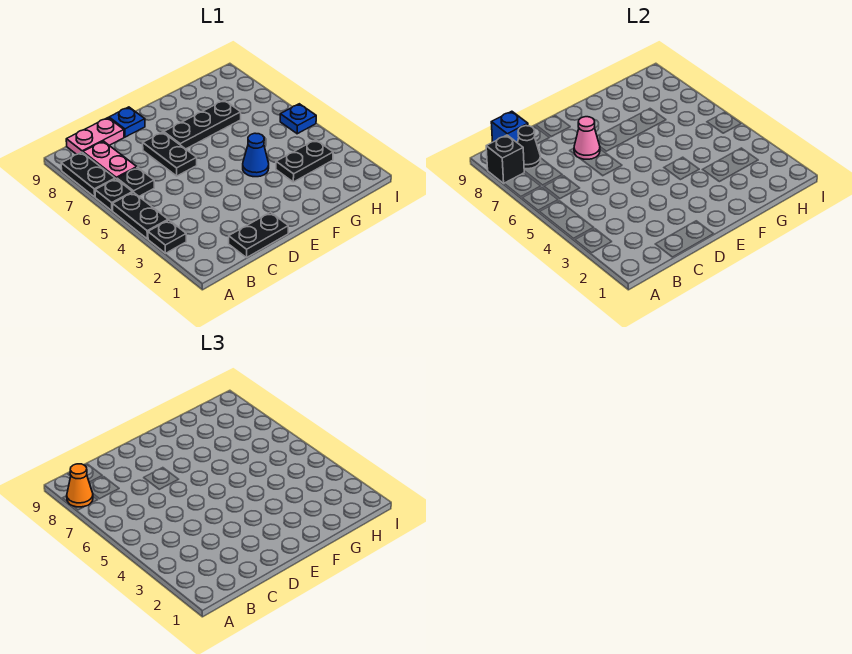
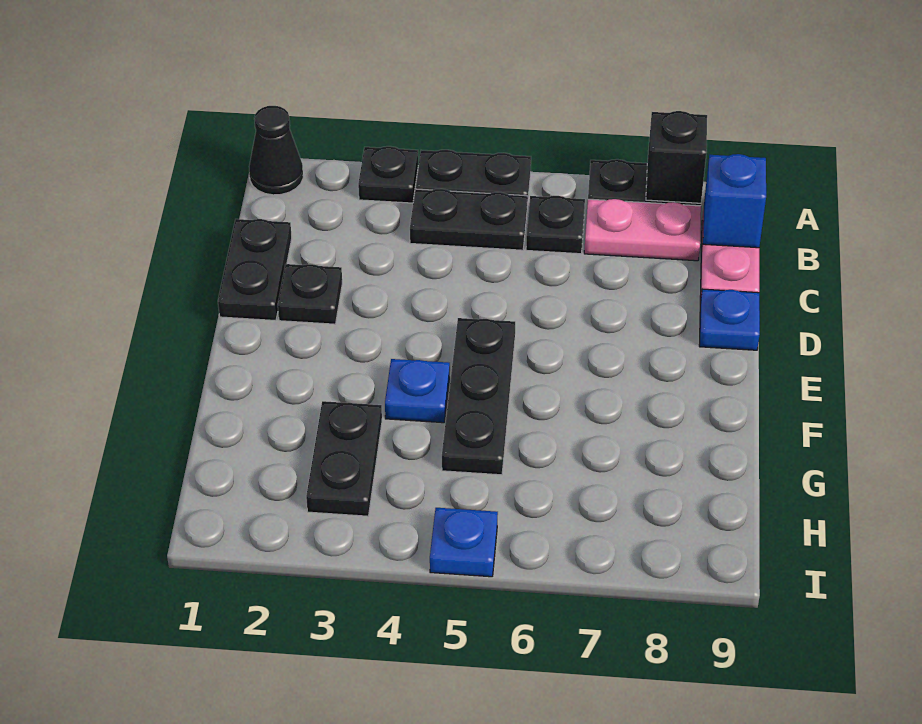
black plate A6 level 1 -> black plate D2 level 1
orange cone A8 level 3 -> none
black cone B8 level 2 -> black cone A1 level 1
black plate D6:D7 level 1 -> black plate B4:B5 level 1
pink cone D7 level 2 -> none
black plate E7:G7 level 1 -> black plate E5:G5 level 1
blue cone F4 level 1 -> blue plate F4 level 1

